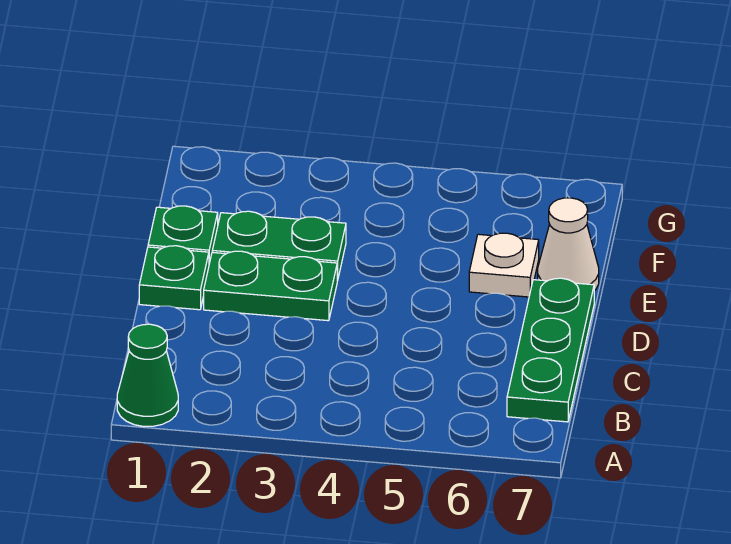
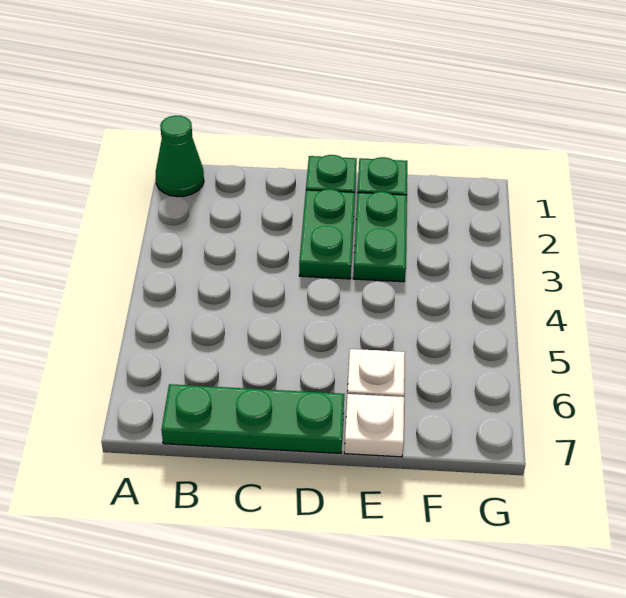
white cone E7 level 1 -> white plate E7 level 1

